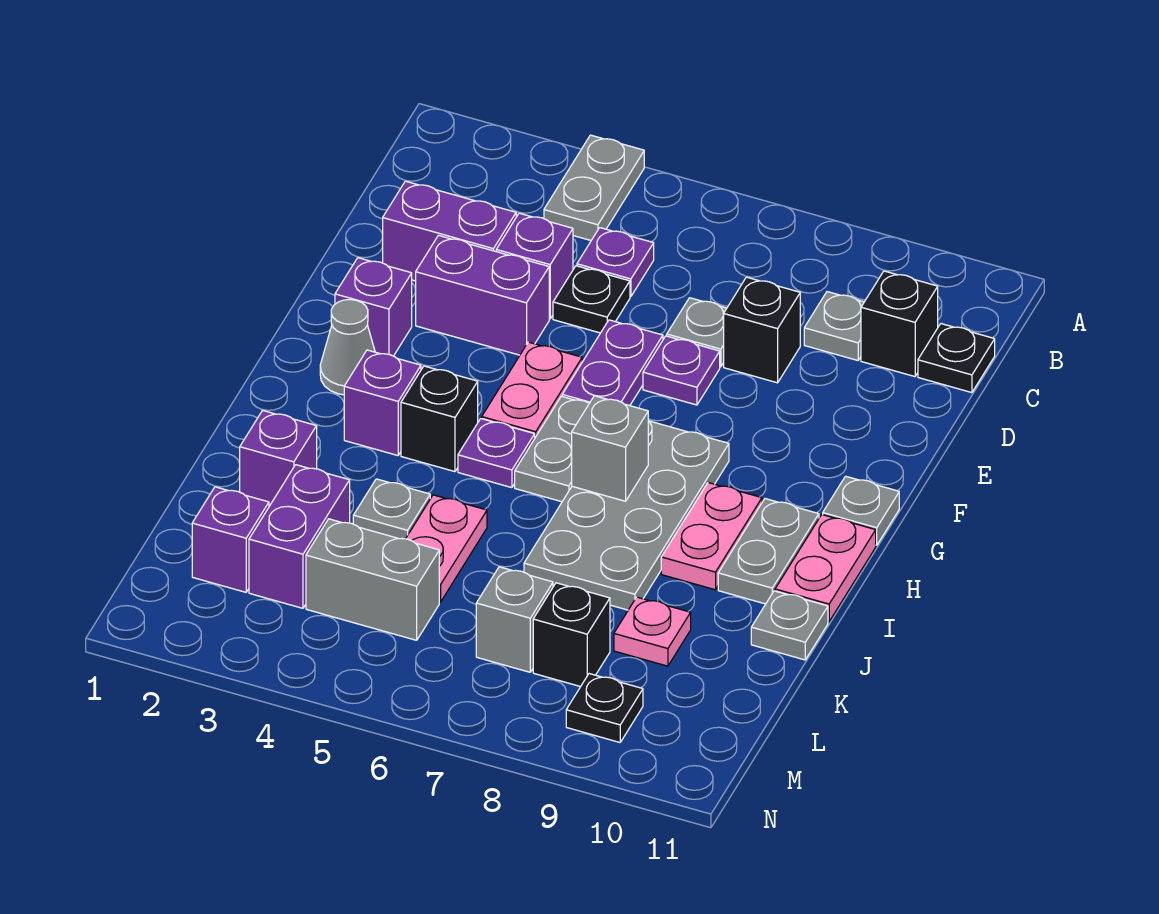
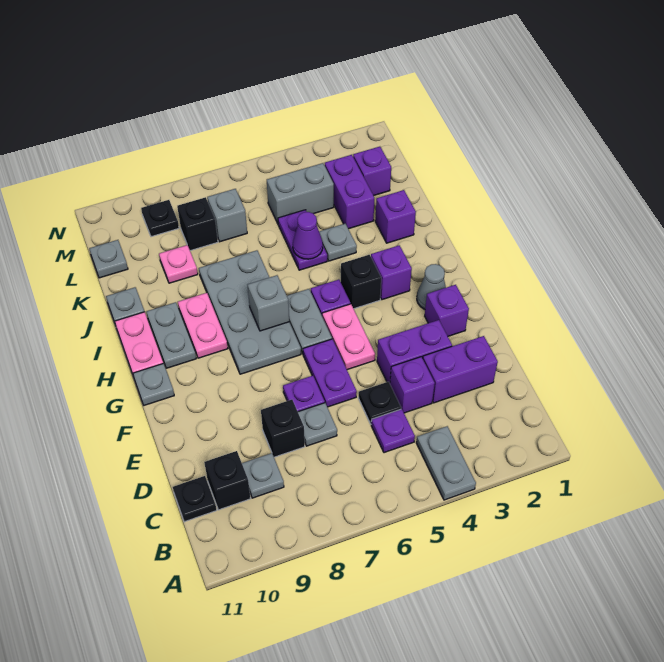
pink plate J5:K5 level 1 -> purple plate J5:K5 level 1
none -> purple cone J5 level 2
none -> grey plate L11 level 1

